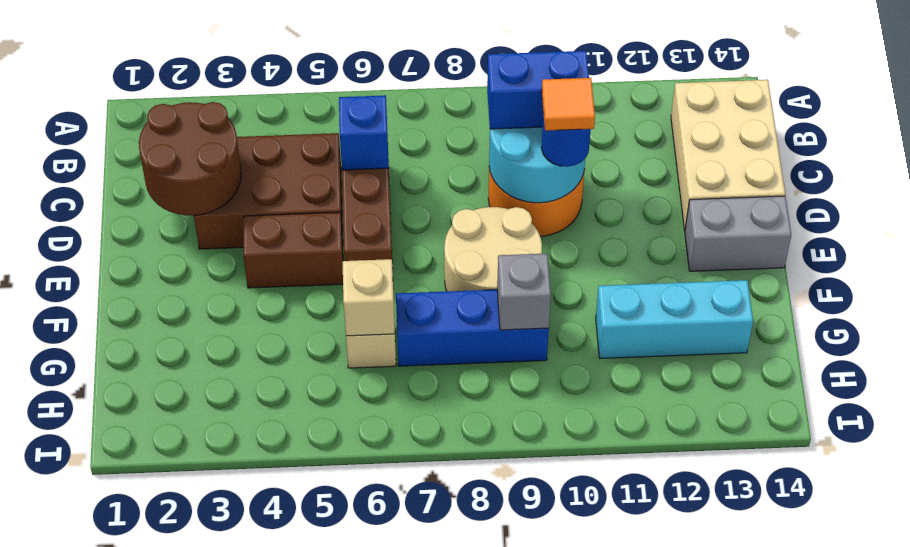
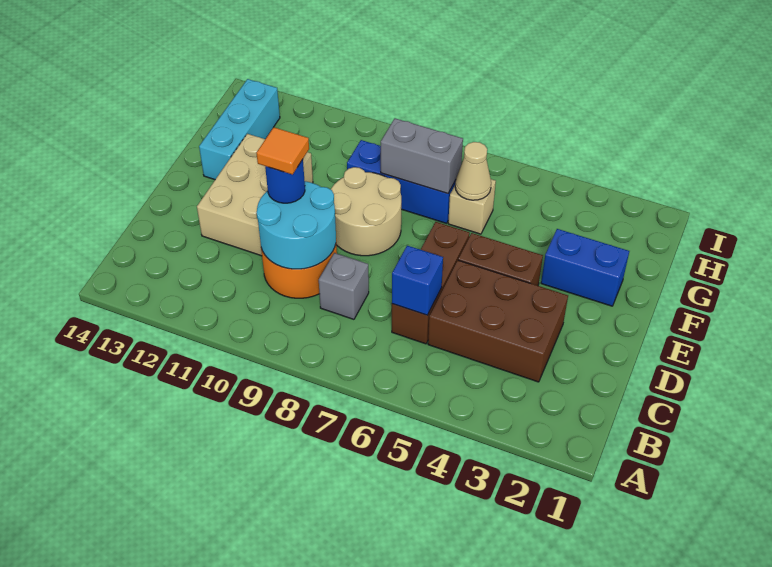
tan brick B13:D14 level 1 -> tan brick D11:F12 level 1
brown round brick C2:D3 level 2 -> none
blue brick C9:C10 level 3 -> blue brick F2:F3 level 1
grey brick E13:E14 level 1 -> grey brick G7:G8 level 2
tan brick G6 level 2 -> tan cone G6 level 2
grey brick G9 level 2 -> grey brick C8 level 1
cyan brick G11:G13 level 1 -> cyan brick F13:H13 level 1

